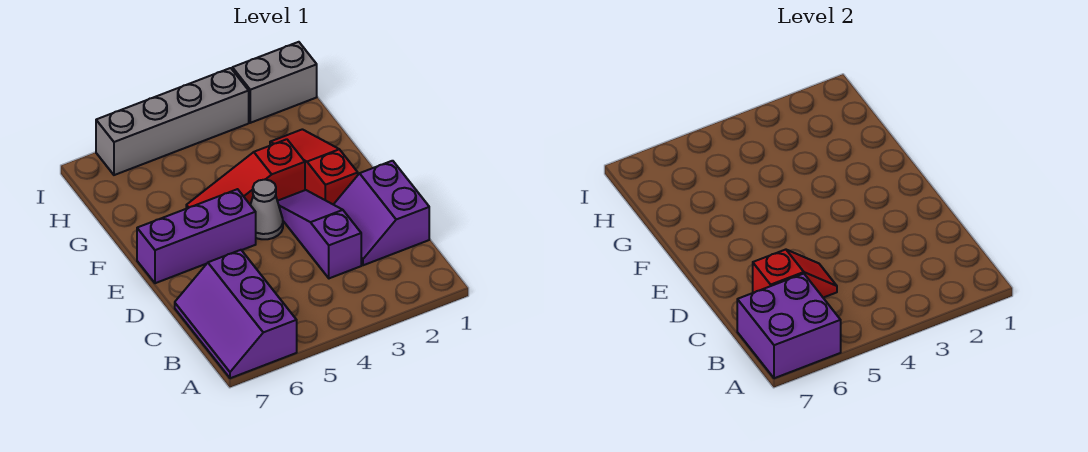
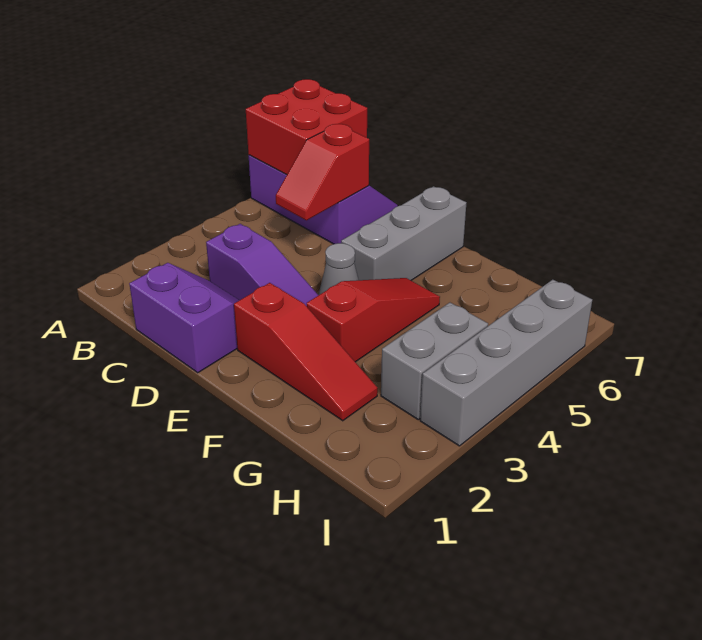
purple brick A6:B7 level 2 -> red brick A6:B7 level 2
purple brick E5:E7 level 1 -> grey brick E5:E7 level 1
grey brick I1:I2 level 1 -> grey brick H3:H4 level 1

